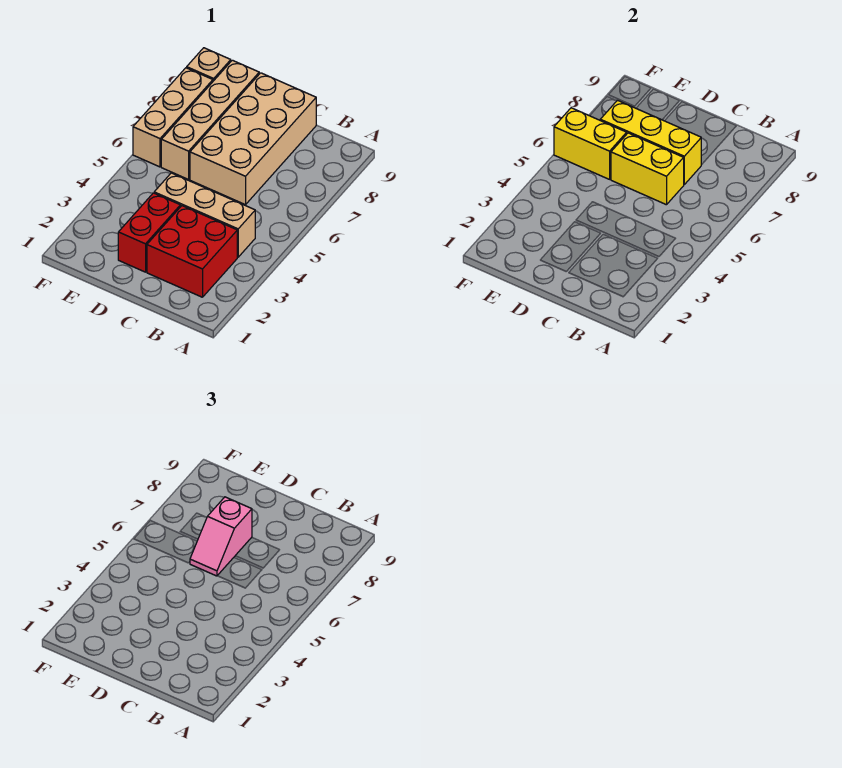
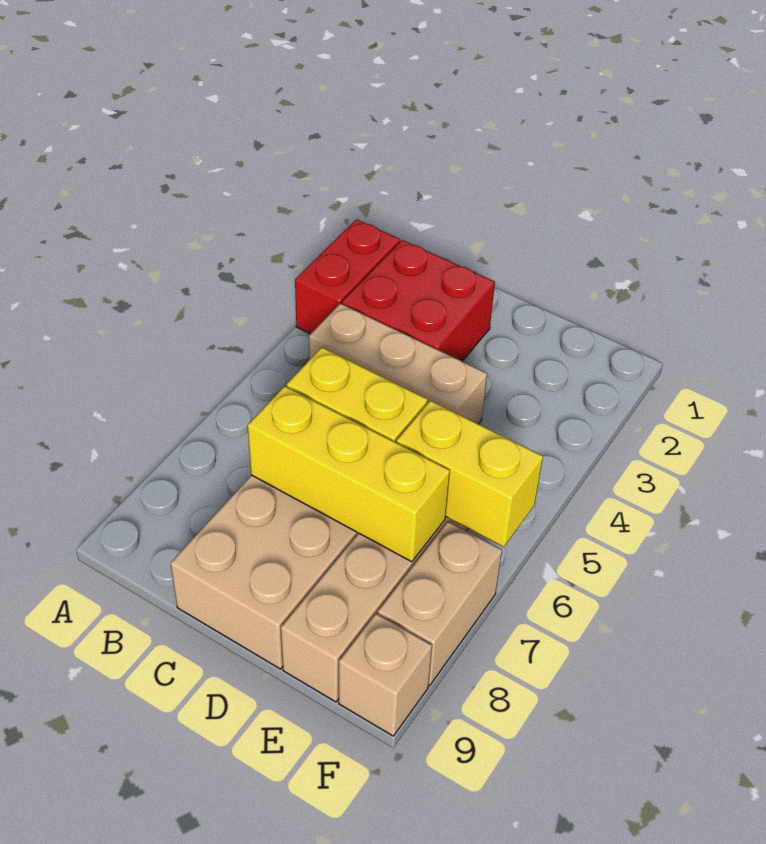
red brick D2:D3 level 1 -> red brick A2:A3 level 1
pink slope D6:D7 level 3 top 7 -> none
tan brick F6:F8 level 1 -> tan brick F7:F8 level 1

